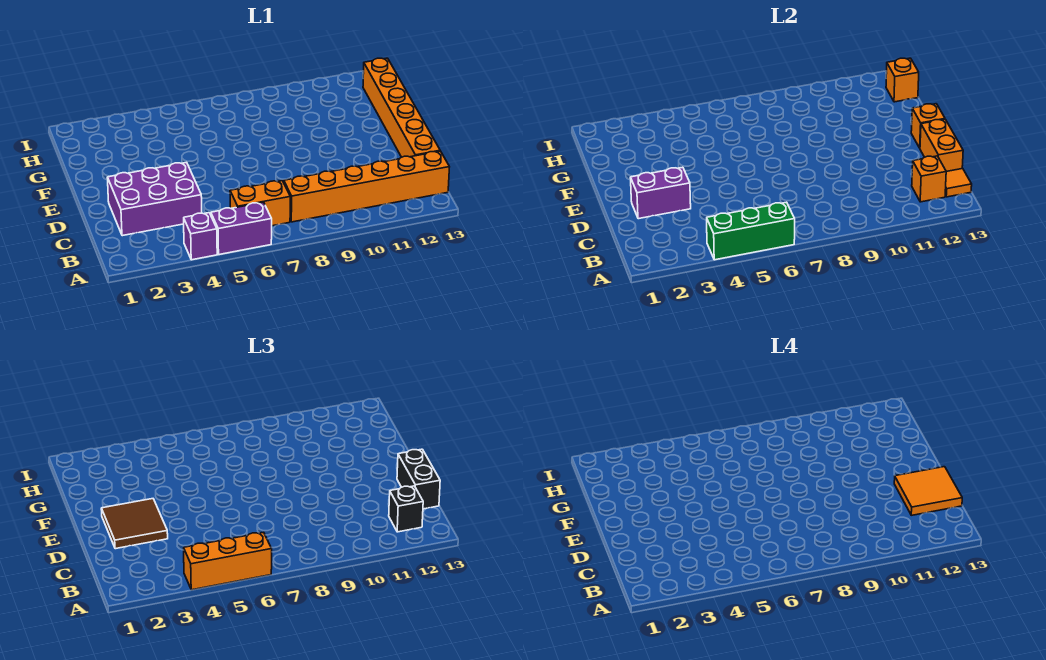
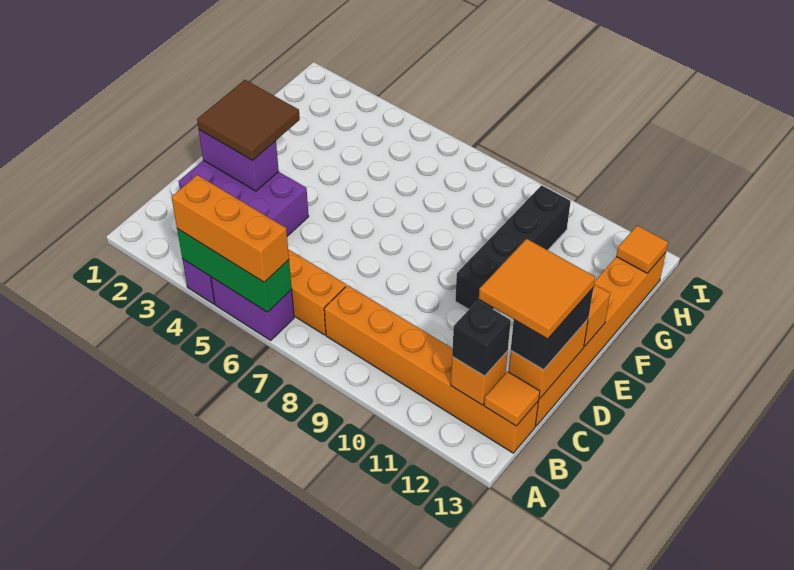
none -> black brick E10:H10 level 1
orange brick H13 level 2 -> orange tile H13 level 2

